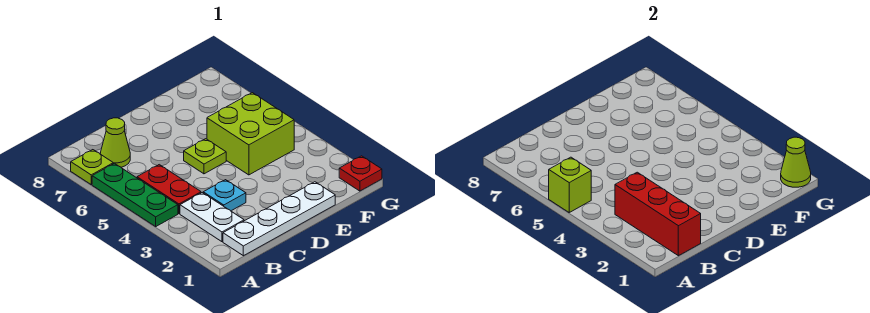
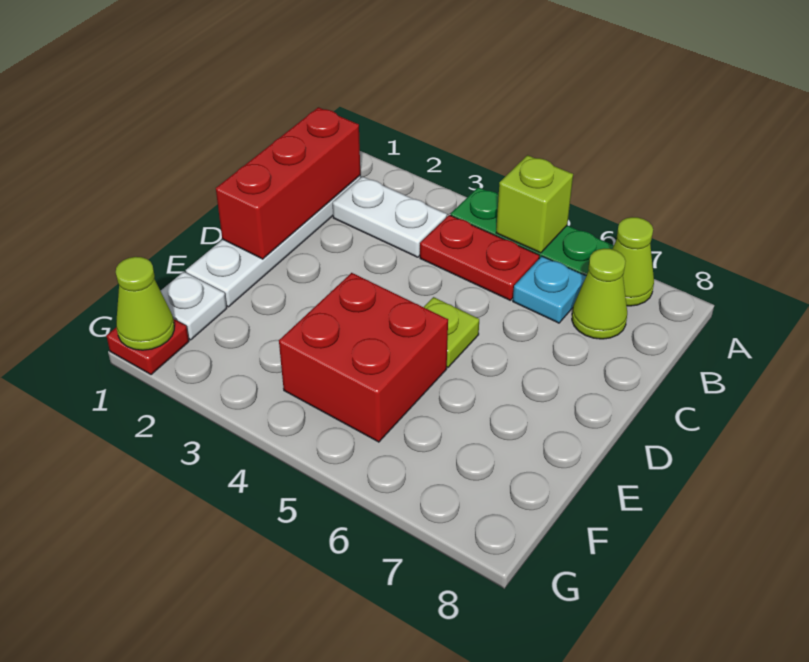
lime plate A7 level 1 -> lime cone A7 level 1
red brick B1:B3 level 2 -> red brick B1:D1 level 2
cyan plate C3 level 1 -> cyan plate B6 level 1
lime brick E4:F5 level 1 -> red brick E4:F5 level 1
none -> white plate F1 level 1

